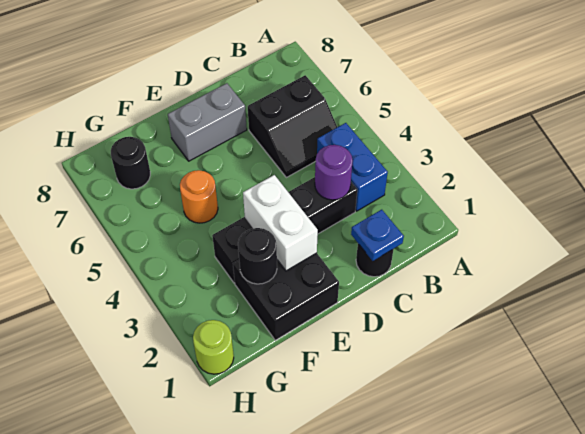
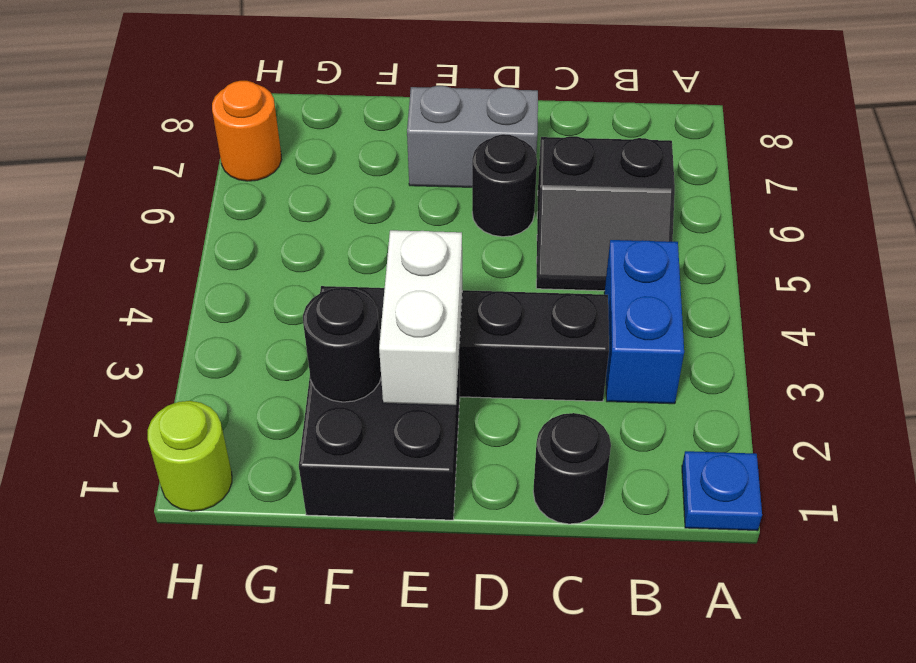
blue plate C1 level 2 -> blue plate A1 level 1
purple round brick C3 level 2 -> none
orange round brick F5 level 1 -> orange round brick H7 level 1
black round brick G7 level 1 -> black round brick D6 level 1

